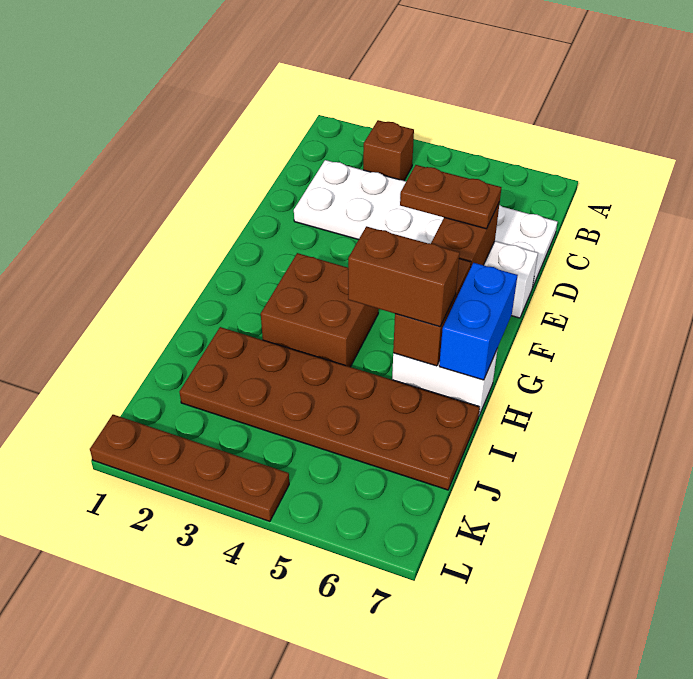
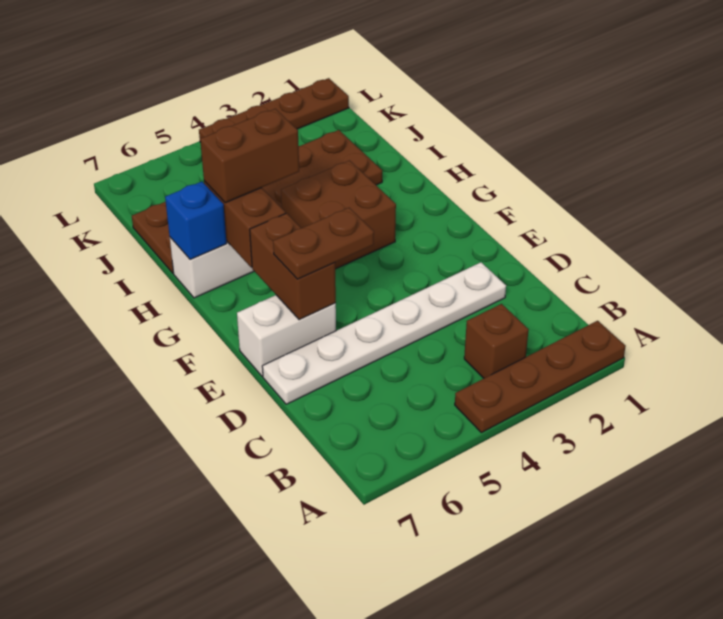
none -> brown plate A1:A4 level 1
white plate C2:D7 level 1 -> white plate D2:D7 level 1
blue brick G7:H7 level 2 -> blue brick H7 level 2

